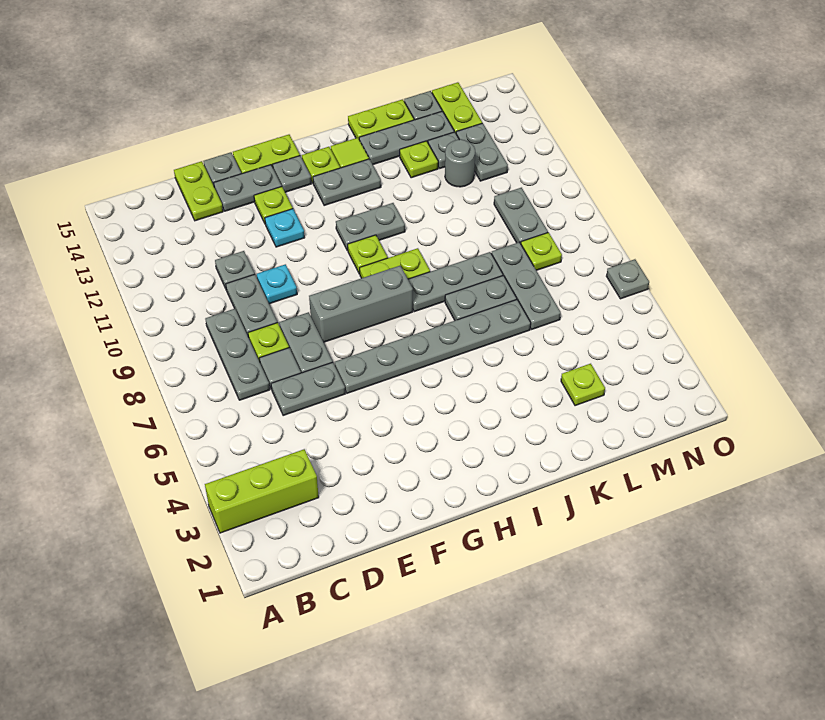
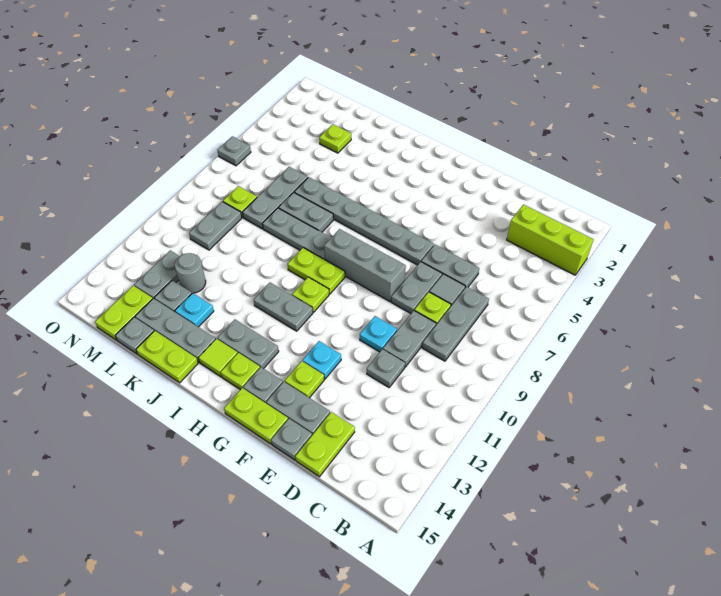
lime plate K13 level 1 -> cyan plate K13 level 1

